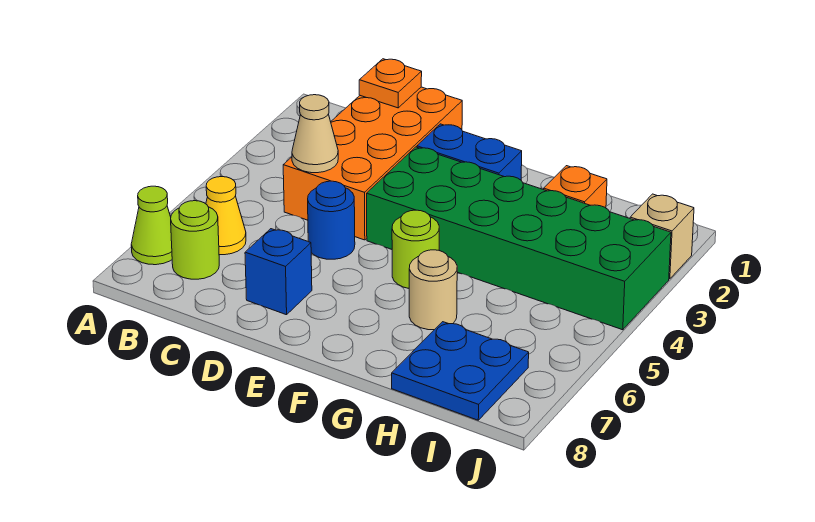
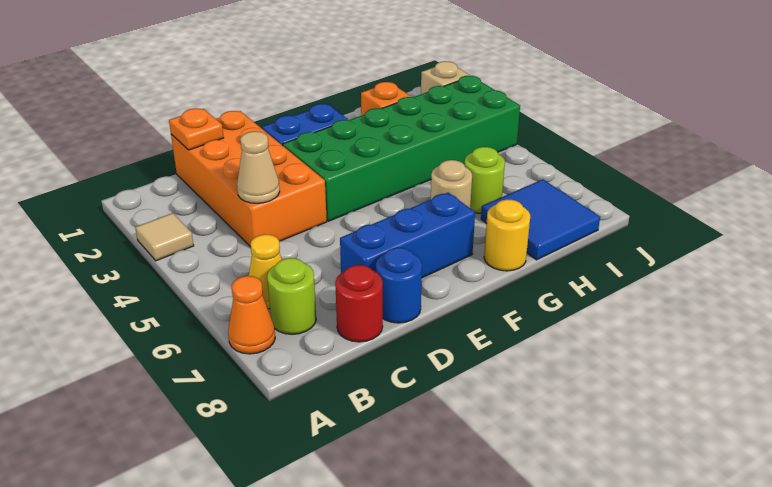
none -> tan tile A3 level 1
lime cone A7 level 1 -> orange cone A7 level 1
none -> red round brick C8 level 1
blue round brick D5 level 1 -> blue round brick D8 level 1
blue brick D7 level 1 -> blue brick D7:F7 level 1
lime round brick F5 level 1 -> lime round brick H6 level 1
none -> yellow round brick G8 level 1
blue plate H7:I8 level 1 -> blue tile H7:I8 level 1

